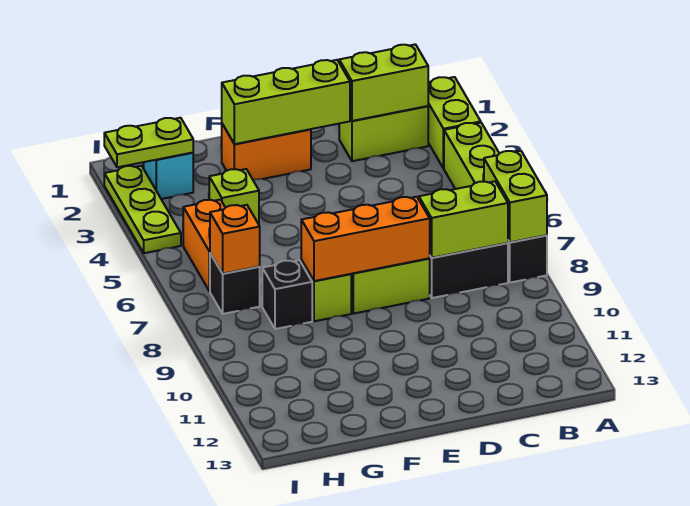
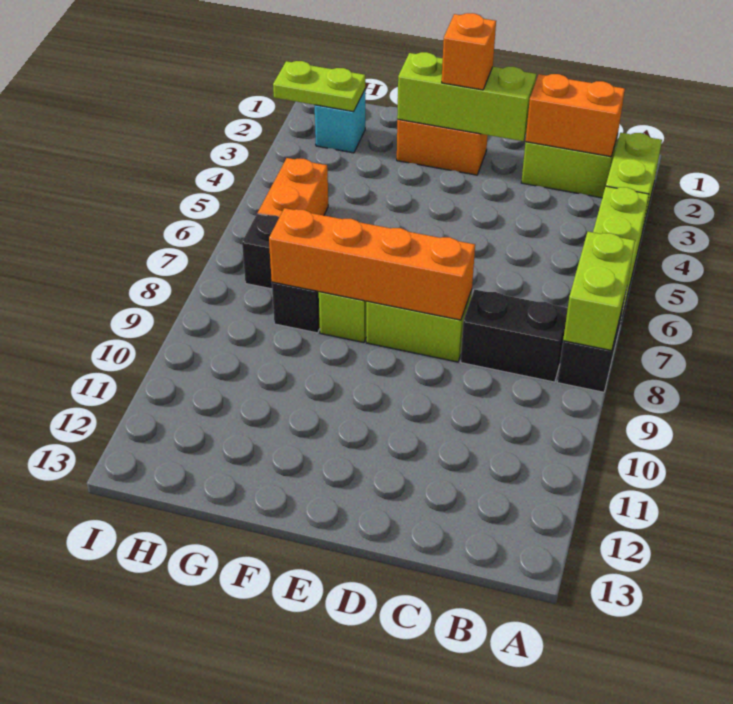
lime brick B2:C2 level 2 -> orange brick B2:C2 level 2
lime brick B8:C8 level 2 -> none
orange brick D8:F8 level 2 -> orange brick D8:G8 level 2
lime brick G4 level 1 -> none
orange brick H7 level 2 -> orange brick E2 level 3
lime plate I2:I4 level 1 -> none

